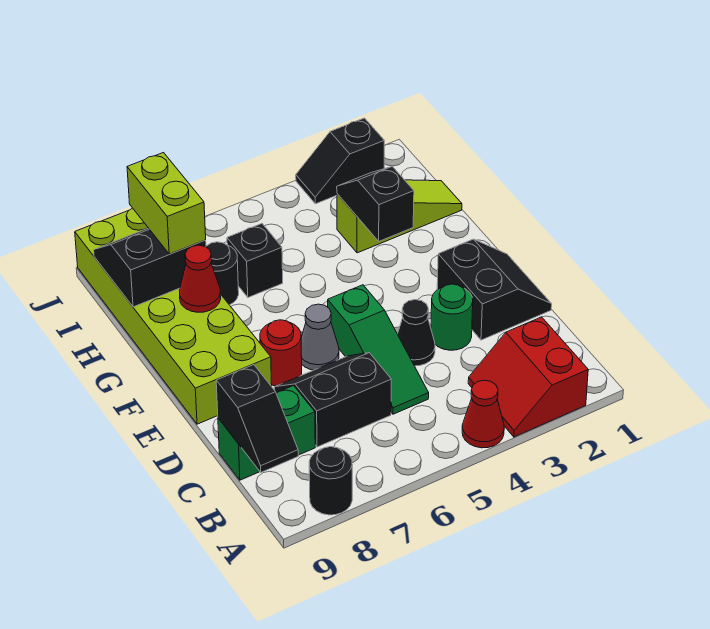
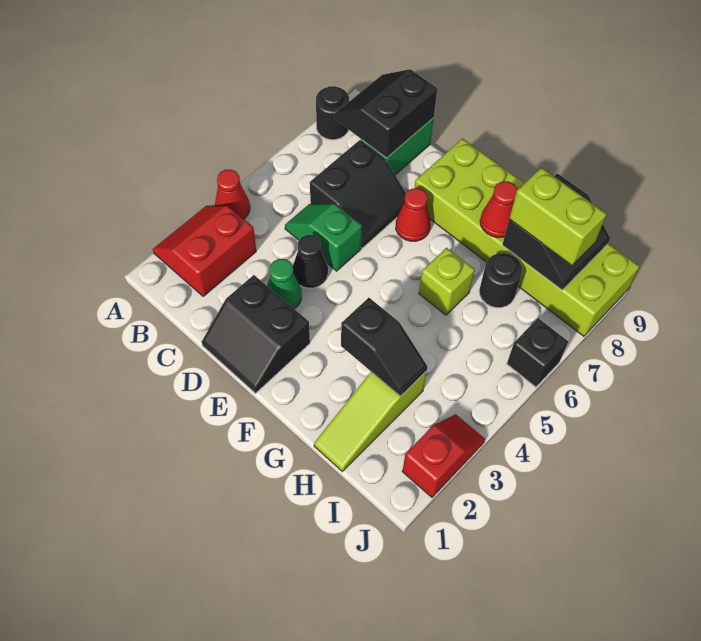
red slope A2:B3 level 1 top 2 -> red slope A2:B3 level 1 top B
black slope B9:C9 level 2 top C -> black slope B8:C9 level 2 top C
green slope C5:E5 level 1 top E -> green slope C5:D5 level 1 top D
green round brick D3 level 1 -> green cone D3 level 1
grey cone E6 level 1 -> none
red round brick E7 level 1 -> red cone E7 level 1
none -> lime brick G6 level 1
black brick H6 level 1 -> black brick J6 level 1
black slope J2:J3 level 1 top 2 -> red slope J2:J3 level 1 top 2

